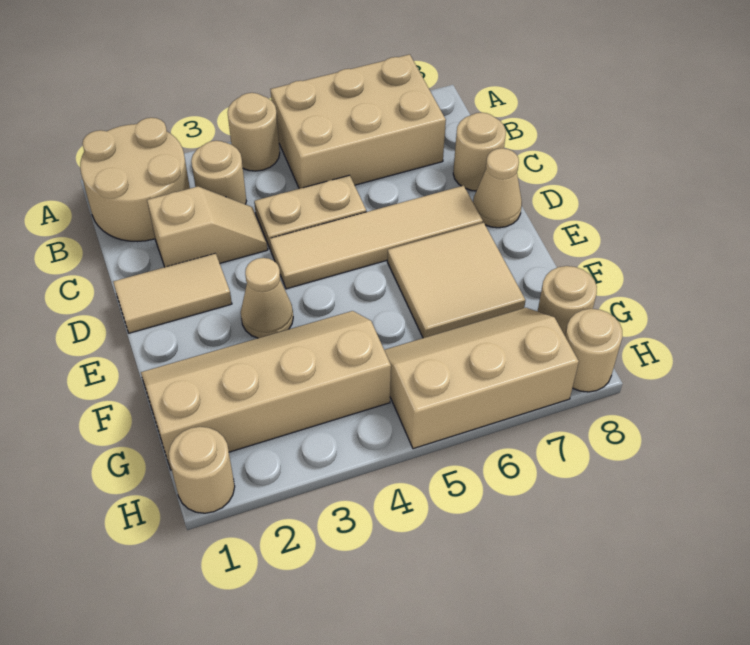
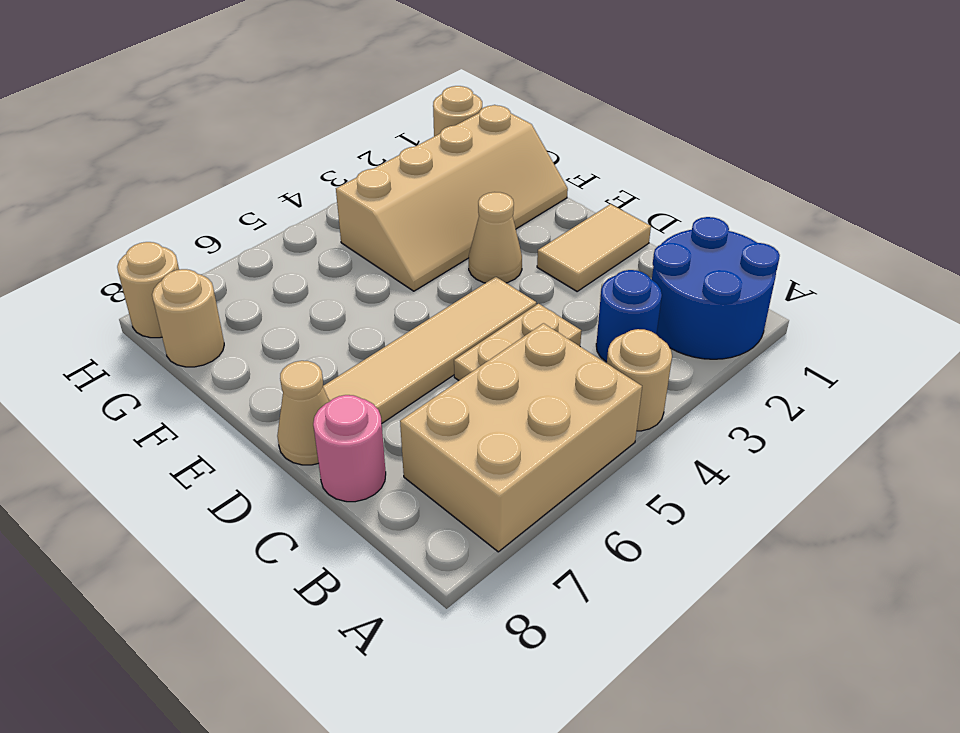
tan round brick A1:B2 level 1 -> blue round brick A1:B2 level 1
tan round brick B3 level 1 -> blue round brick B3 level 1
tan slope C2:C3 level 1 top 2 -> none
tan round brick C8 level 1 -> pink round brick C8 level 1
tan tile E6:F7 level 1 -> none
tan slope G5:H7 level 1 top H -> none

